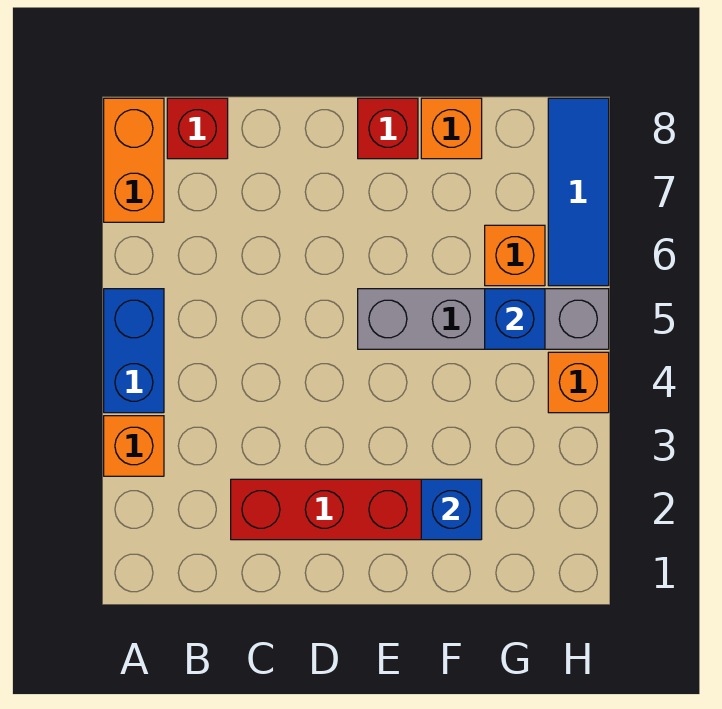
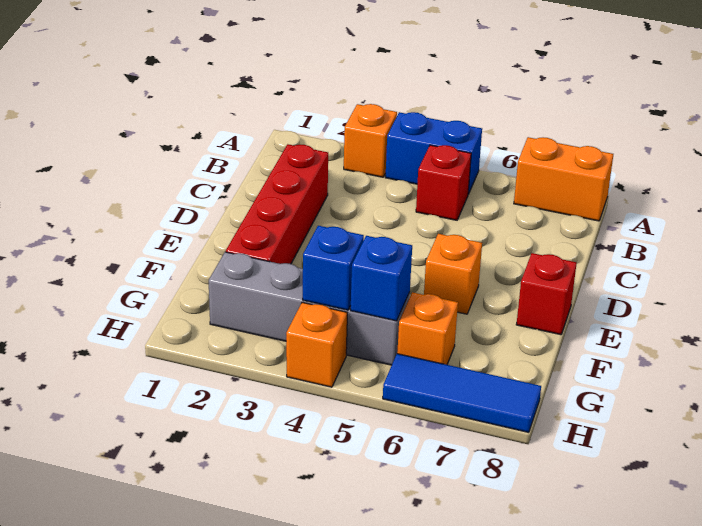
red brick B8 level 1 -> red brick B5 level 1
grey brick E5:H5 level 1 -> grey brick G2:G5 level 1
blue brick F2 level 2 -> blue brick G4 level 2
orange brick F8 level 1 -> orange brick E6 level 1

